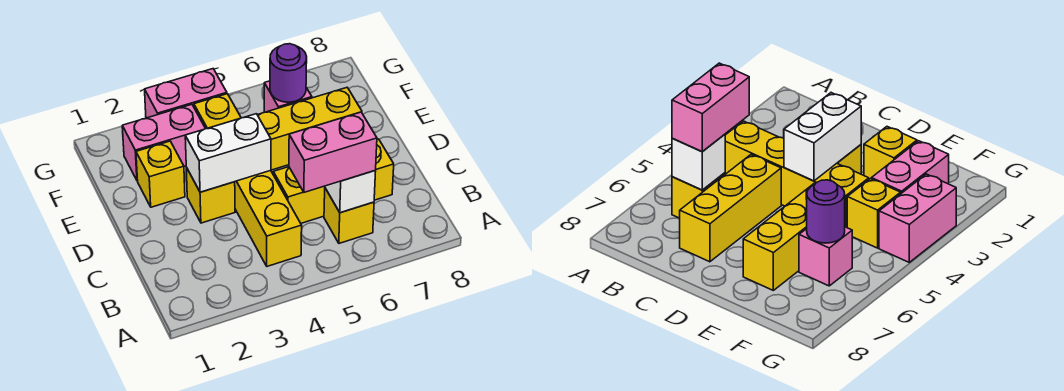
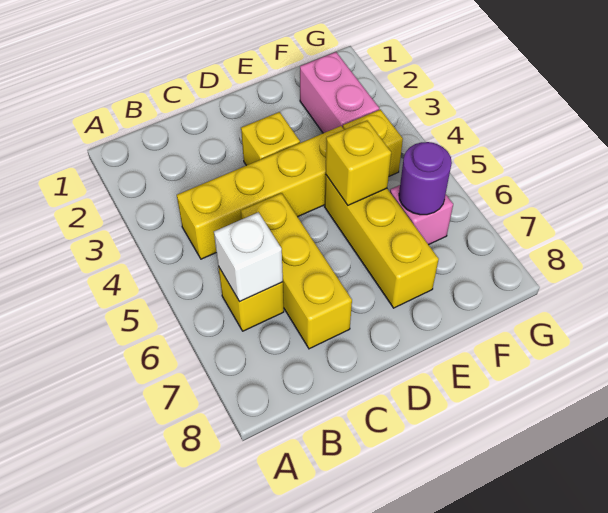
pink brick B5:B6 level 3 -> none
white brick D3:D4 level 2 -> none
yellow brick E2 level 1 -> yellow brick E5 level 2
pink brick G3:G4 level 1 -> none

